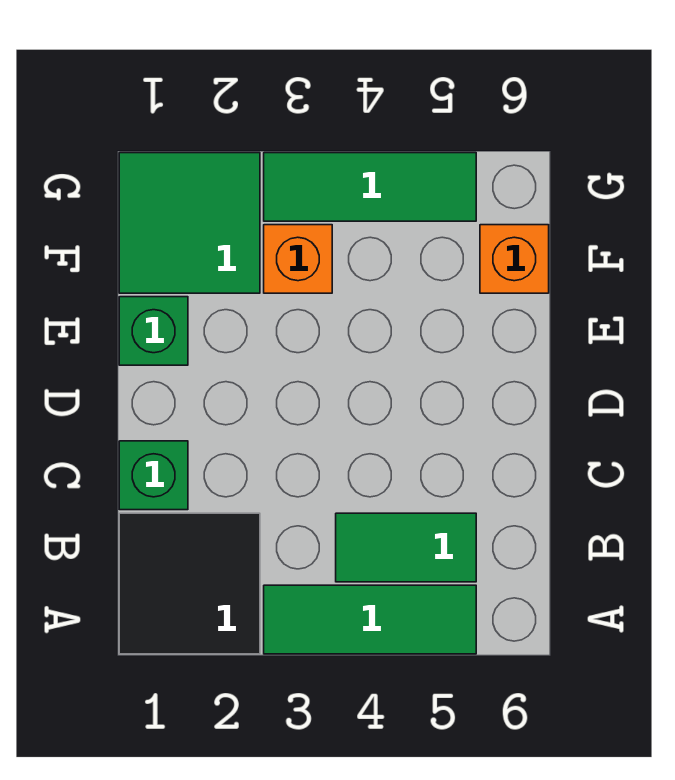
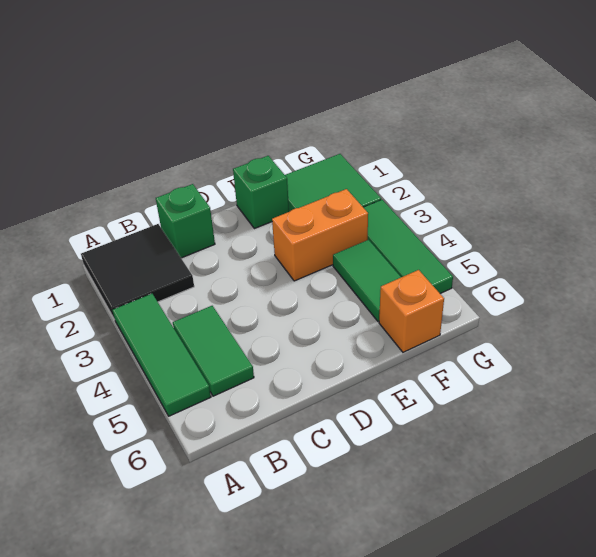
orange brick F3 level 1 -> orange brick E3:F3 level 1
none -> green tile F4:F5 level 1

